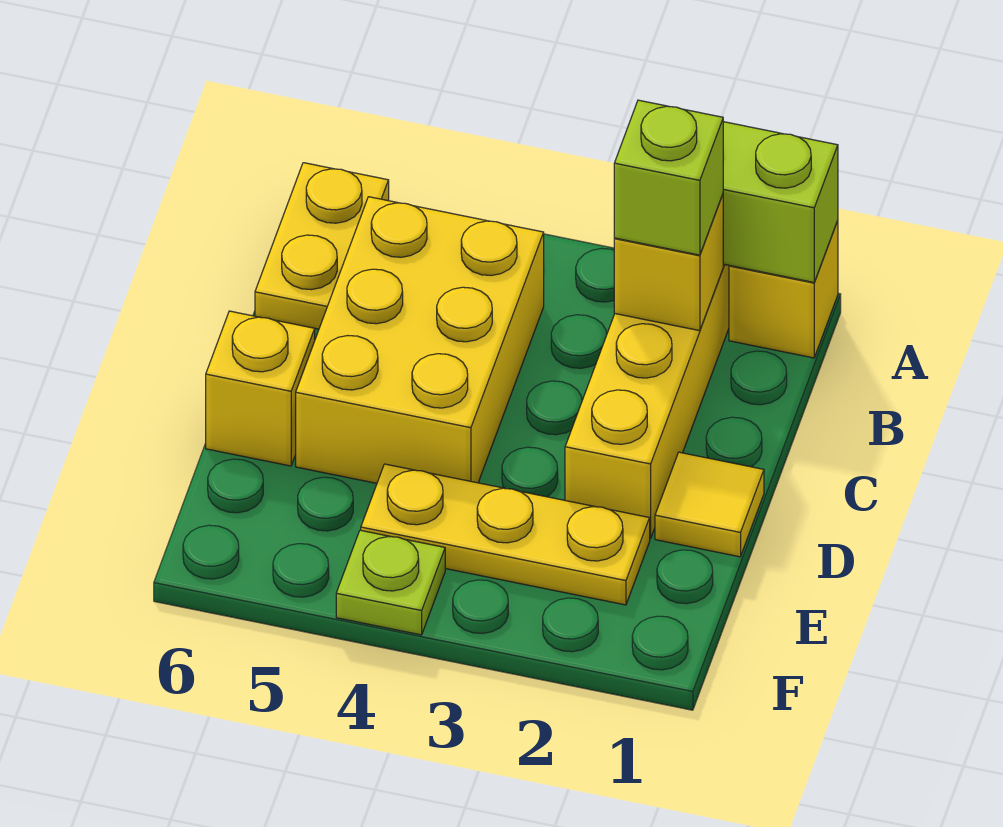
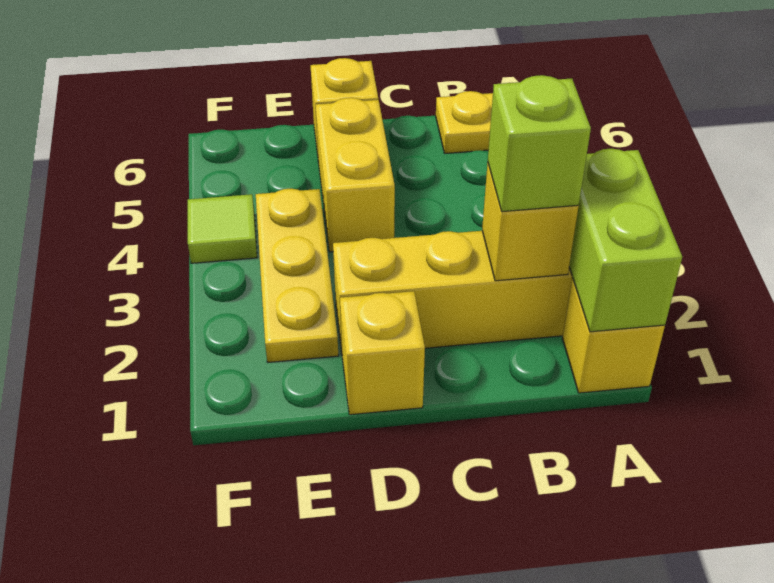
yellow brick B4:D5 level 1 -> yellow brick D4:D5 level 1
yellow tile D1 level 1 -> yellow brick D1 level 1
lime plate F4 level 1 -> lime tile F4 level 1

